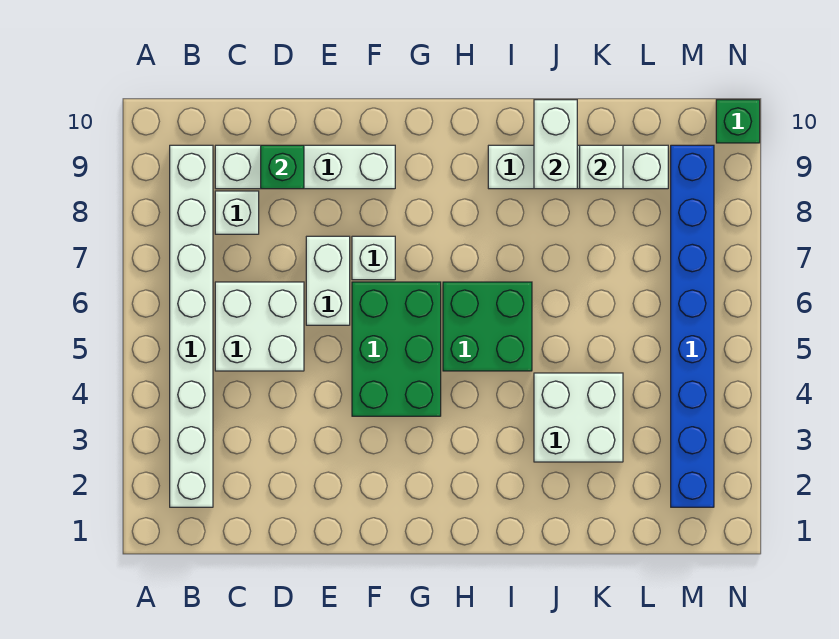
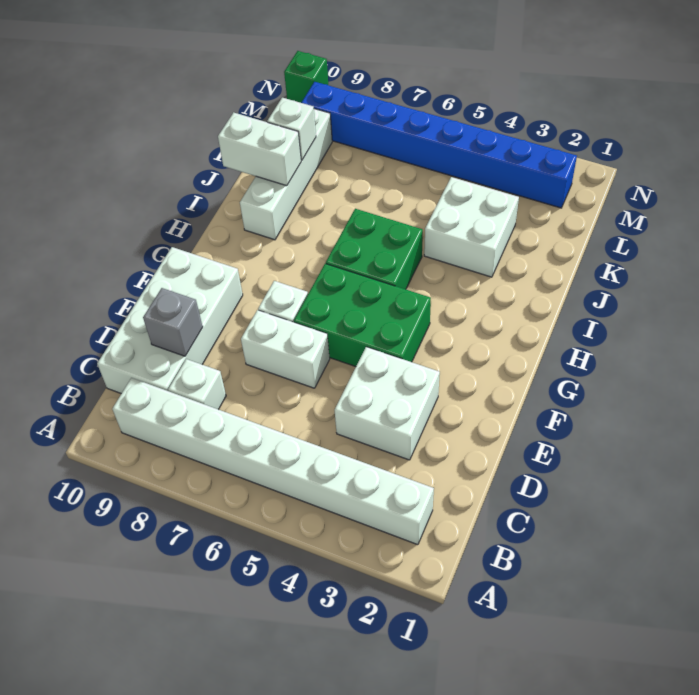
white brick C5:D6 level 1 -> white brick D3:E4 level 1
white brick C9:F9 level 1 -> white brick C9:F10 level 1
green brick D9 level 2 -> grey brick D9 level 2

